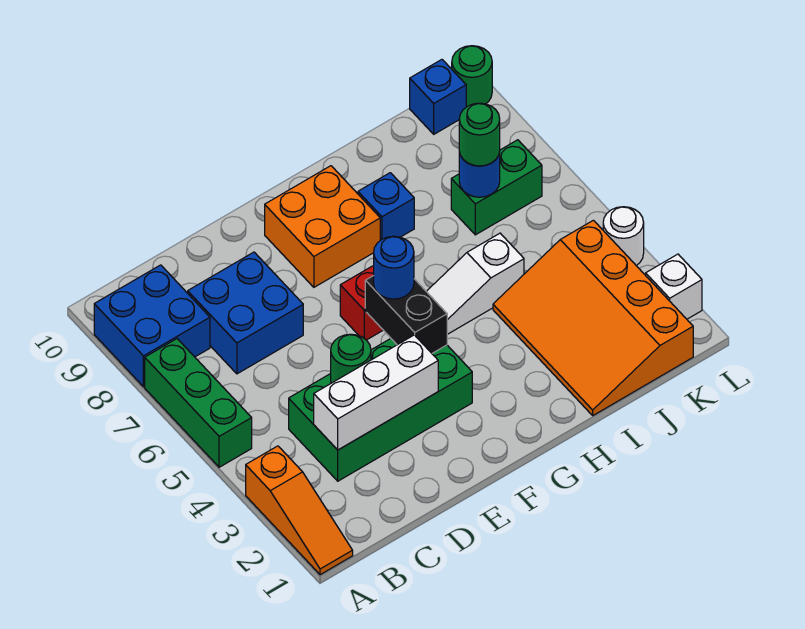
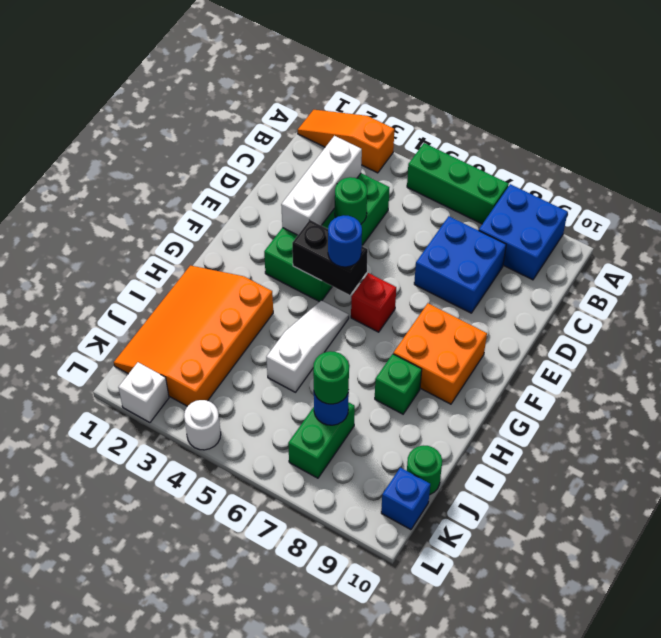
blue brick H8 level 1 -> green brick H8 level 1
orange slope I1:K4 level 1 top K -> orange slope H1:K3 level 1 top 3
green round brick L10 level 1 -> green round brick J10 level 1

